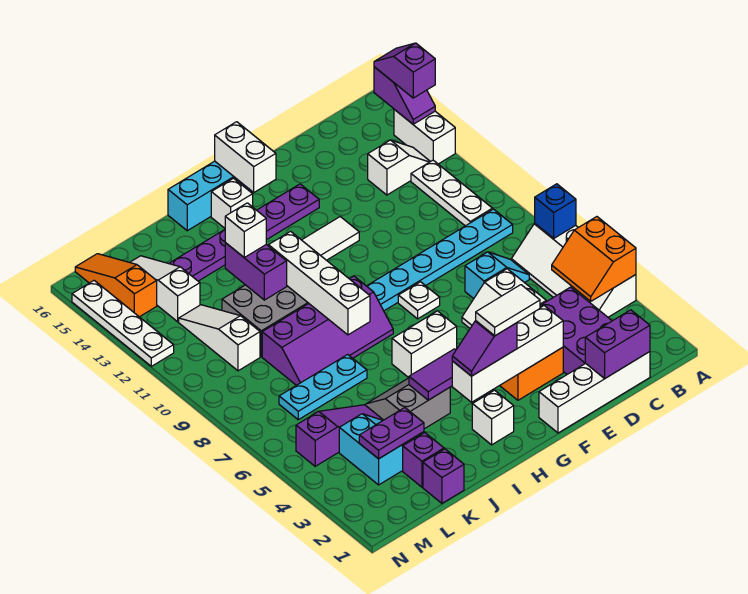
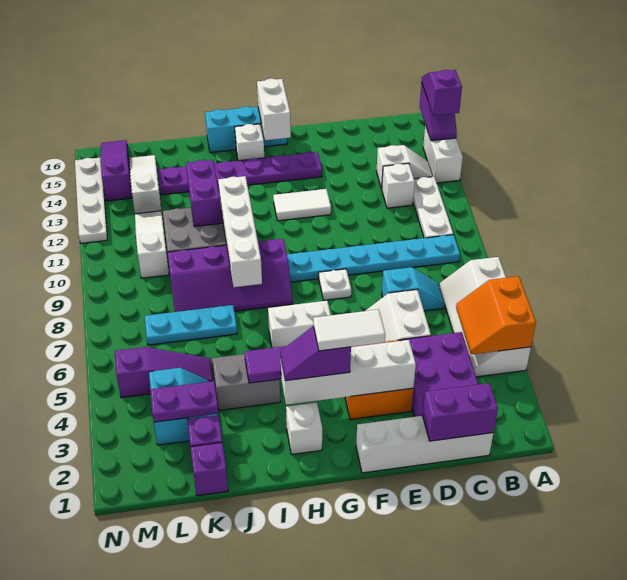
blue brick A7 level 2 -> none
white brick J12 level 3 -> white brick C12 level 1
orange slope M14:M16 level 1 top 14 -> purple slope M14:M16 level 1 top 14

